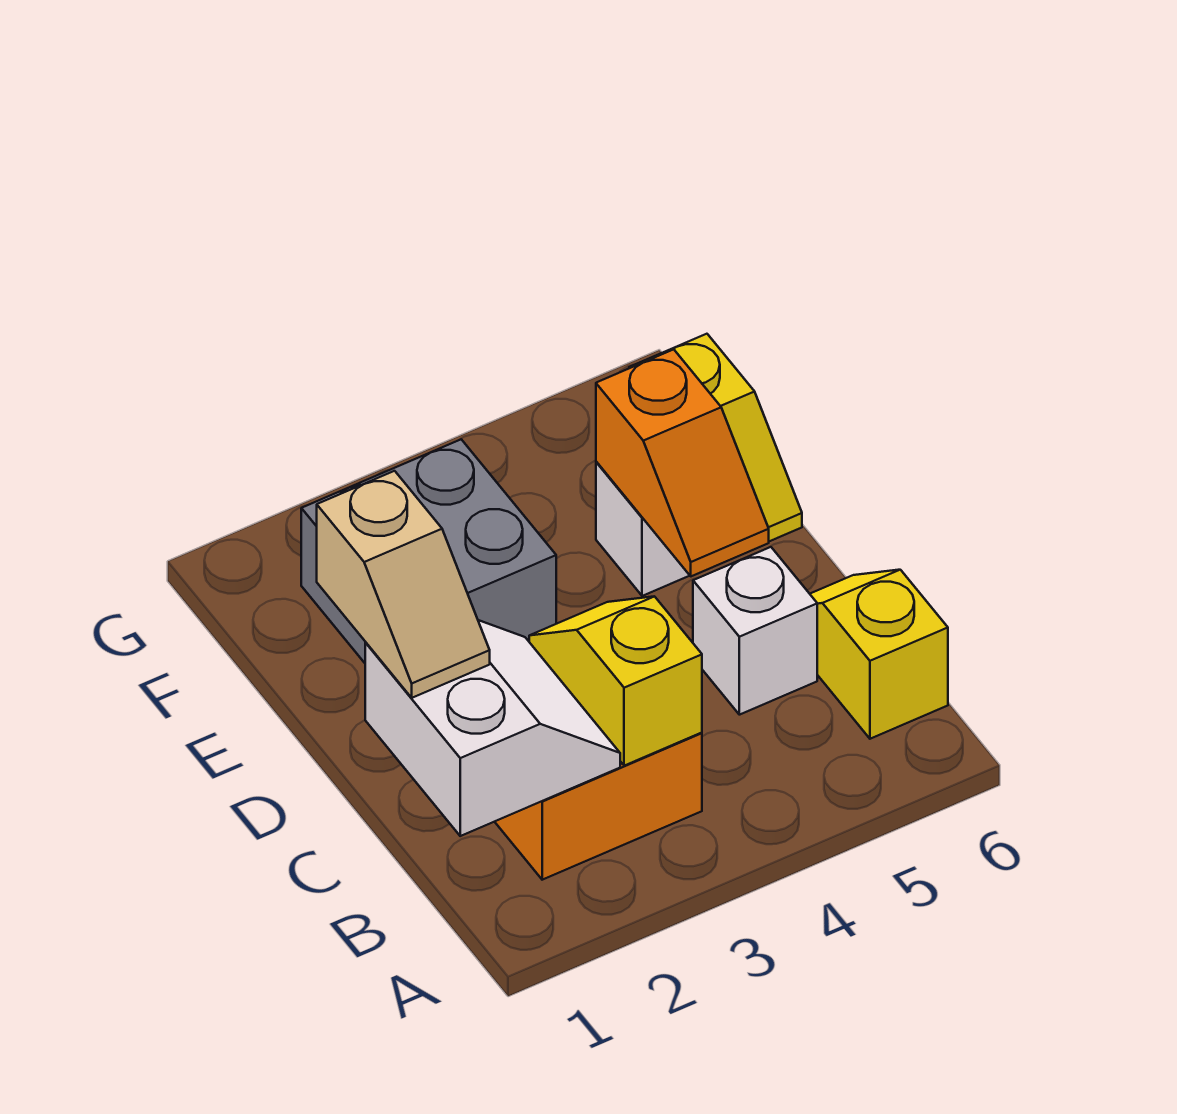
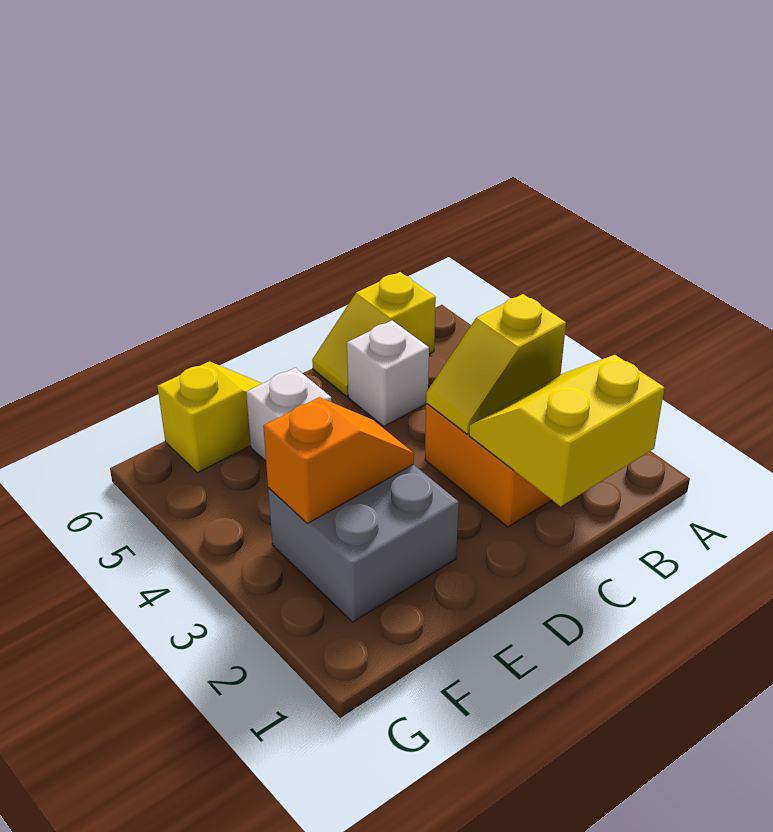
white slope B1:C2 level 2 top 1 -> yellow slope B1:C2 level 2 top 1
tan slope C1:D1 level 3 top D -> none
orange slope D5:E5 level 2 top E -> orange slope E3:F3 level 2 top F

